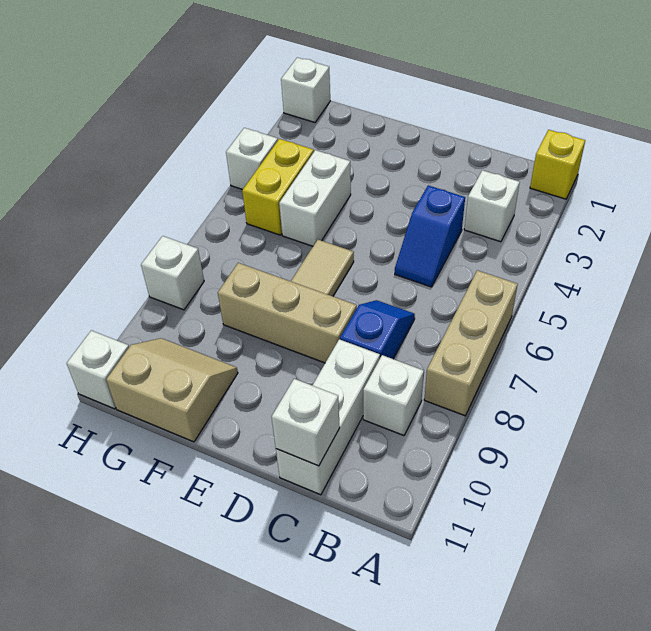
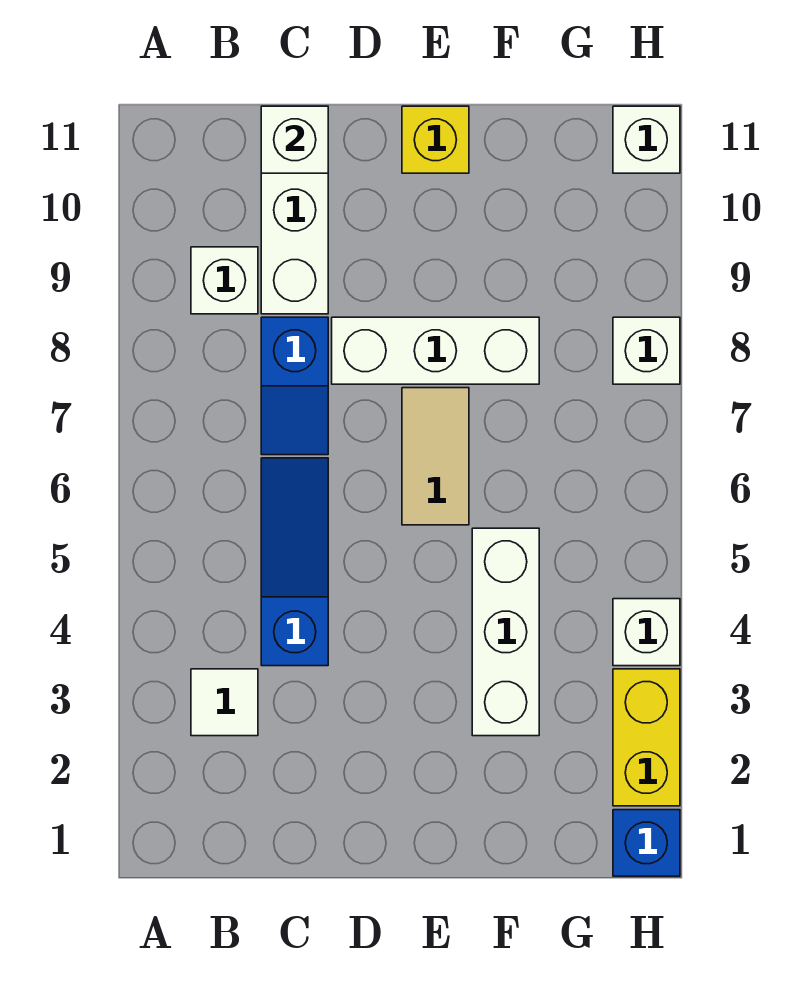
yellow brick A1 level 1 -> yellow brick E11 level 1
tan brick A6:A8 level 1 -> none
white brick B3 level 1 -> white tile B3 level 1
blue slope C4:C5 level 1 top 4 -> blue slope C4:C6 level 1 top 4
tan brick D8:F8 level 1 -> white brick D8:F8 level 1
white brick F4:F5 level 1 -> white brick F3:F5 level 1
tan slope F10:G11 level 1 top 11 -> none
yellow brick G4:G5 level 1 -> yellow brick H2:H3 level 1
white brick H1 level 1 -> blue brick H1 level 1

